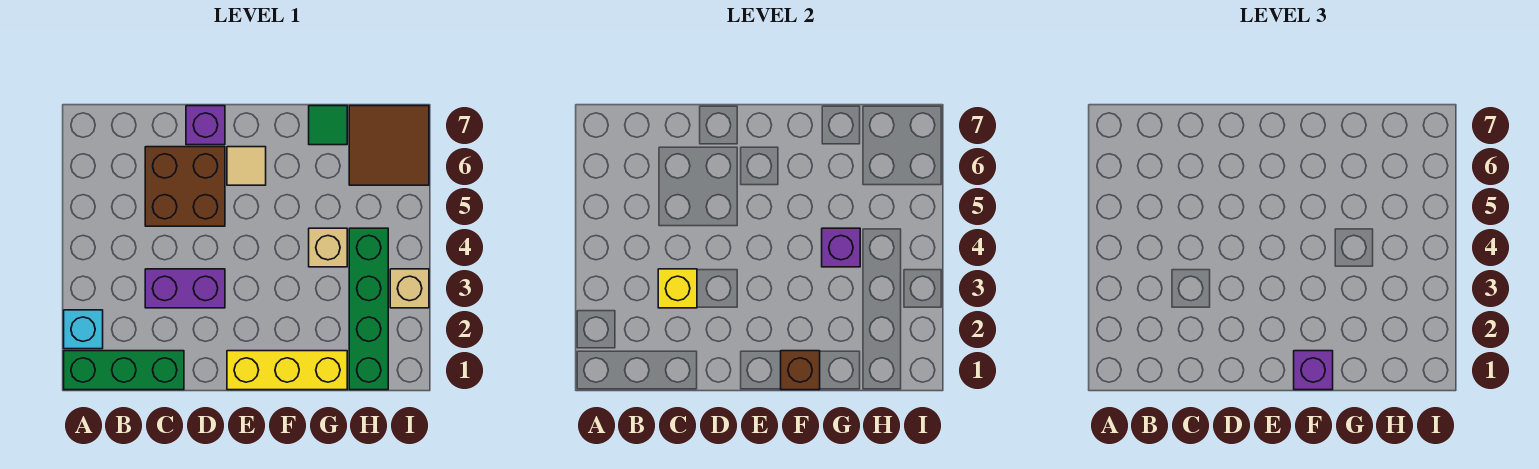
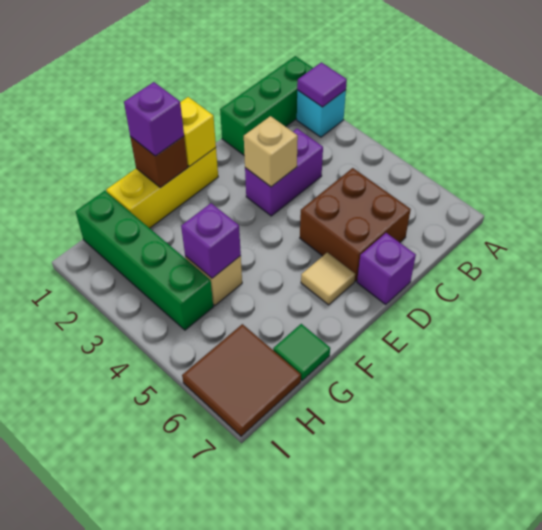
none -> purple tile A2 level 2
yellow brick C3 level 2 -> yellow brick E1 level 2
tan brick I3 level 1 -> tan brick D3 level 2

